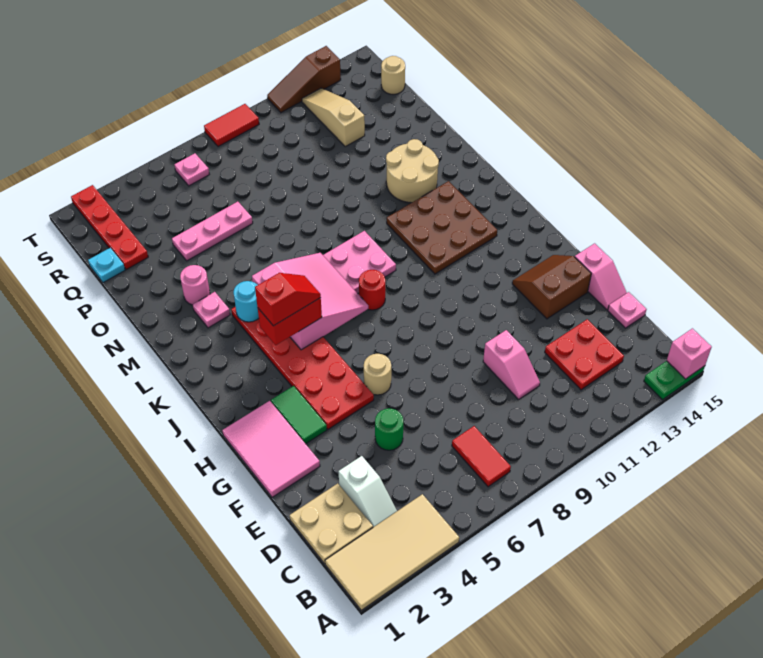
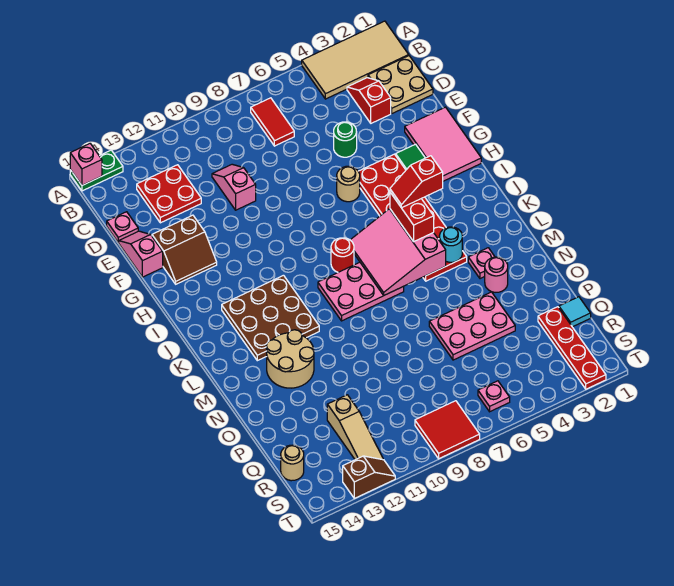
white slope C3:D3 level 1 top D -> red slope C3:D3 level 1 top D
red brick J4:J5 level 3 -> red brick J5:K5 level 3
pink plate P4:P6 level 1 -> pink plate O4:P6 level 1
cyan plate Q1 level 1 -> cyan tile Q1 level 1
red tile T8:T9 level 1 -> red tile S8:T9 level 1
brown slope T11:T13 level 1 top 13 -> brown slope T12:T13 level 1 top 13

